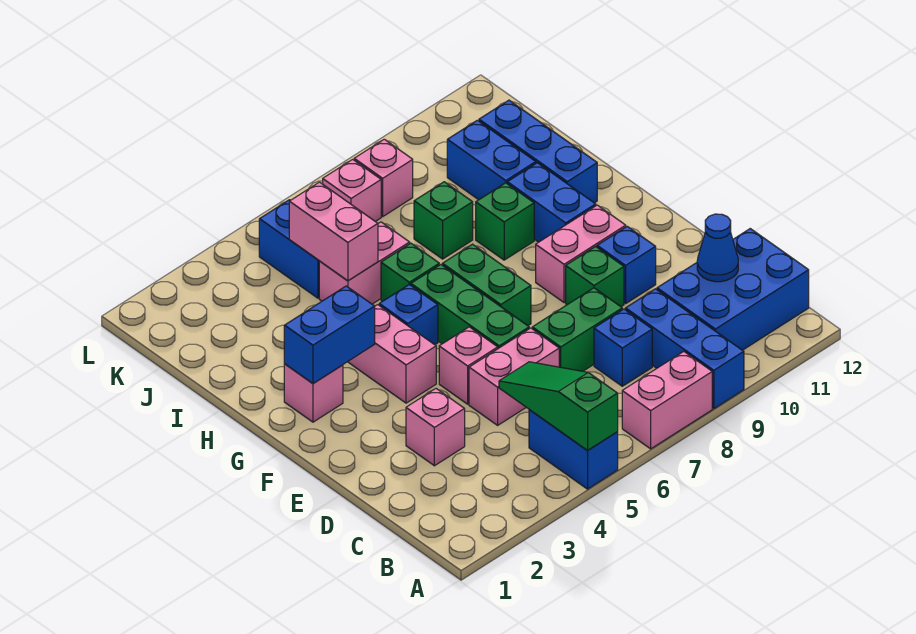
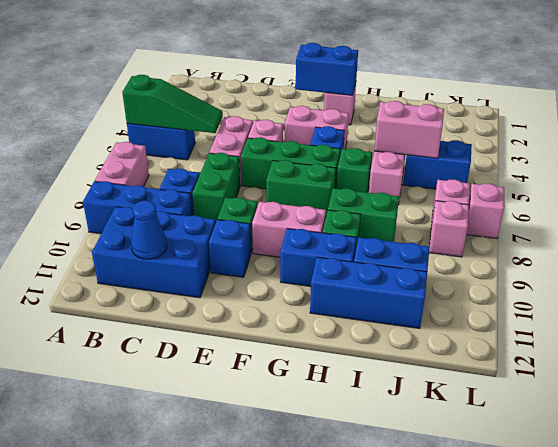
blue brick B10:C12 level 1 -> blue brick B10:D11 level 1
pink brick D3 level 1 -> pink brick L7 level 1
pink brick F9:F10 level 1 -> pink brick F9:G9 level 1
blue brick G2:G3 level 2 -> blue brick F2:G2 level 2
green brick I8 level 1 -> green brick H8:I8 level 1

